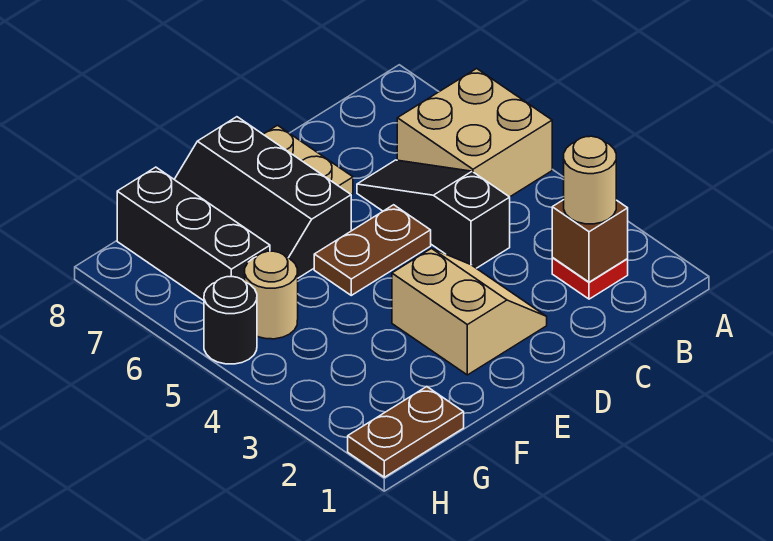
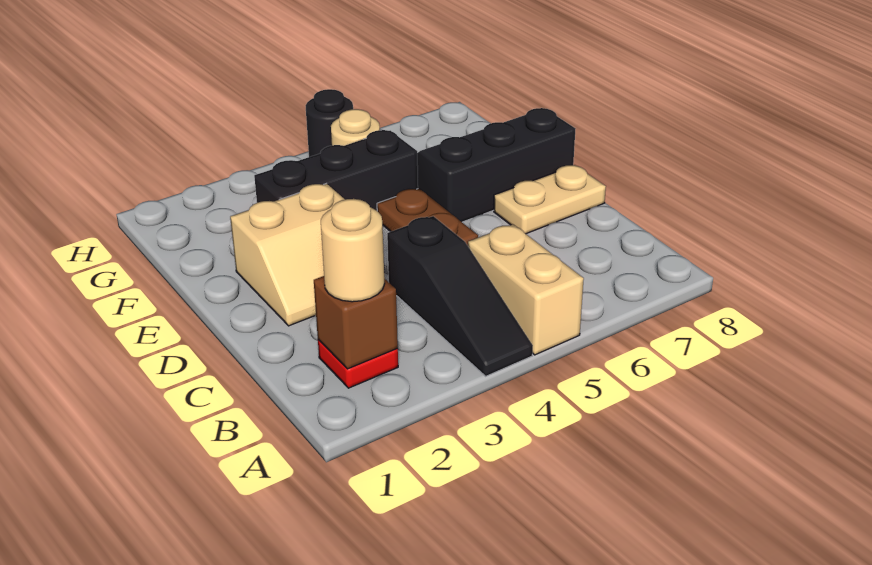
tan brick A5:B6 level 1 -> tan brick A5:B5 level 1
black slope C4:C6 level 1 top 4 -> black slope A4:C4 level 1 top C
brown plate G1:H1 level 1 -> none
black brick G6:G8 level 1 -> black brick F3:F5 level 1

